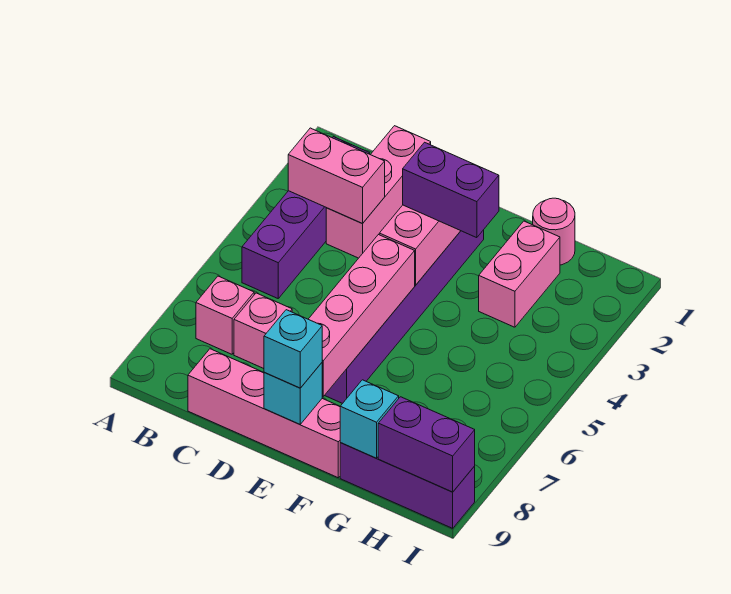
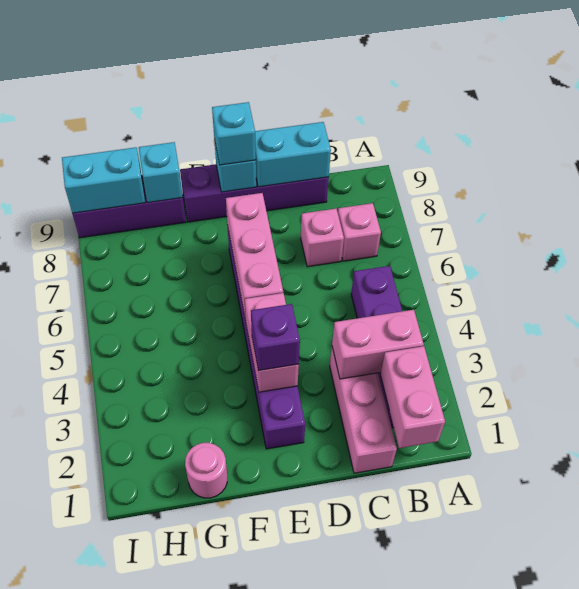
pink brick C9:F9 level 1 -> purple brick C9:F9 level 1
none -> cyan brick C9:D9 level 2
purple brick E3:F3 level 3 -> purple brick E3 level 3
pink brick E5:E8 level 2 -> pink brick E5:E7 level 2
pink brick G2:G3 level 1 -> pink brick B1:B2 level 2
purple brick H9:I9 level 2 -> cyan brick H9:I9 level 2

